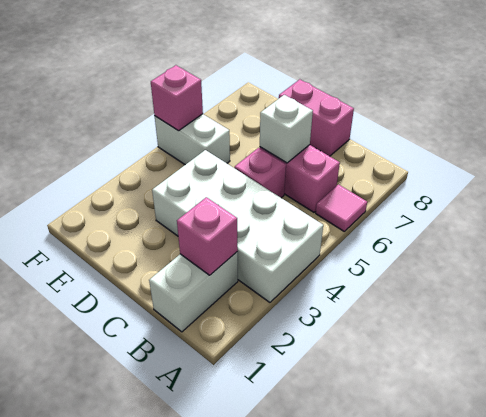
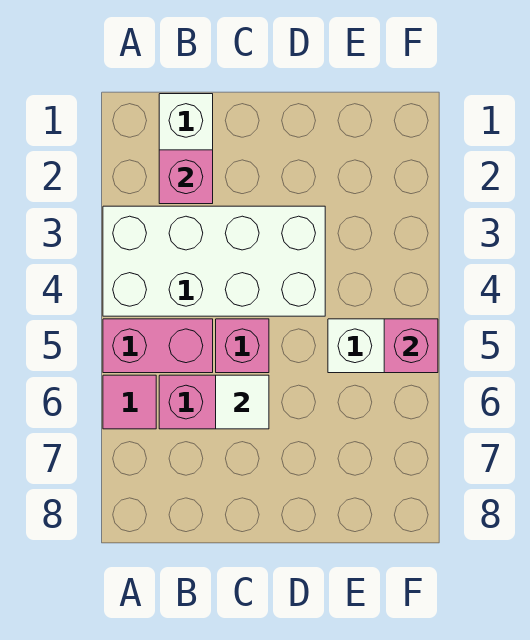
white brick C6 level 2 -> white tile C6 level 2
pink brick C8:D8 level 1 -> pink brick A5:B5 level 1

